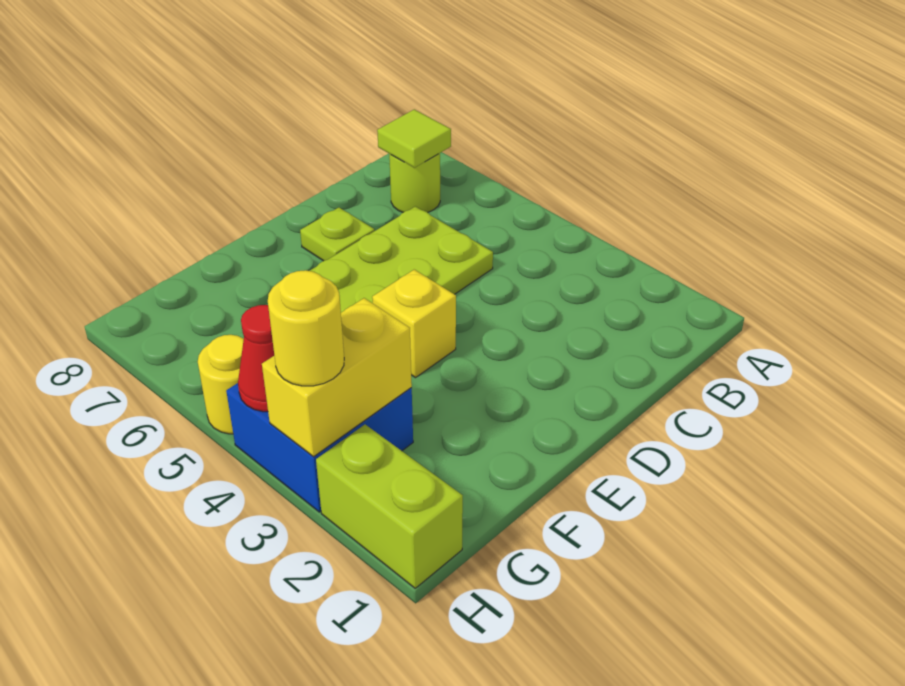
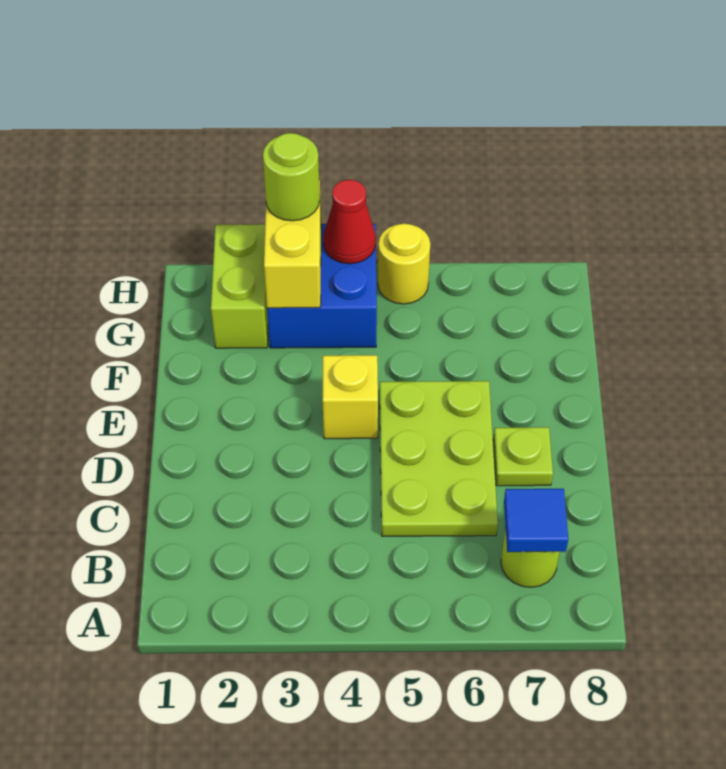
lime tile B7 level 2 -> blue tile B7 level 2
lime brick H1:H2 level 1 -> lime brick G2:H2 level 1
yellow round brick H3 level 3 -> lime round brick H3 level 3

